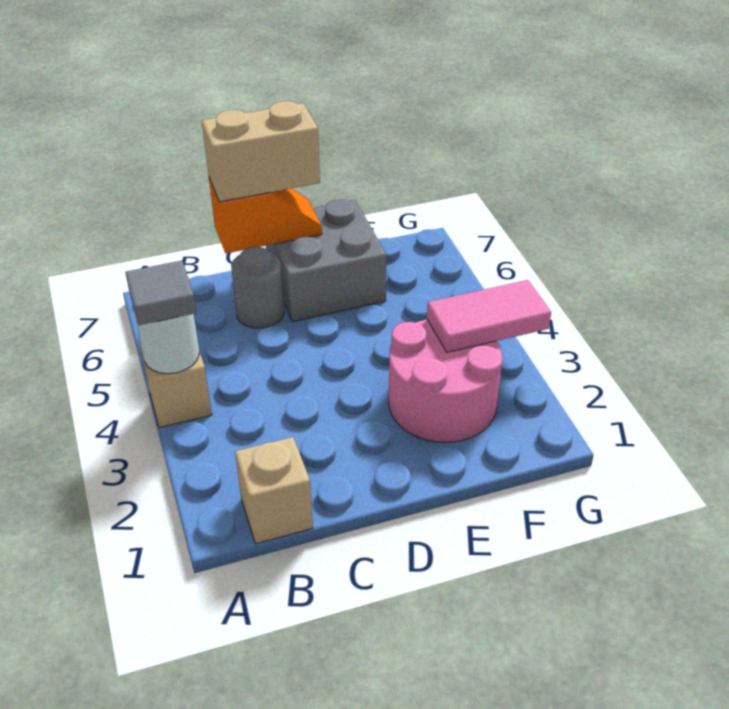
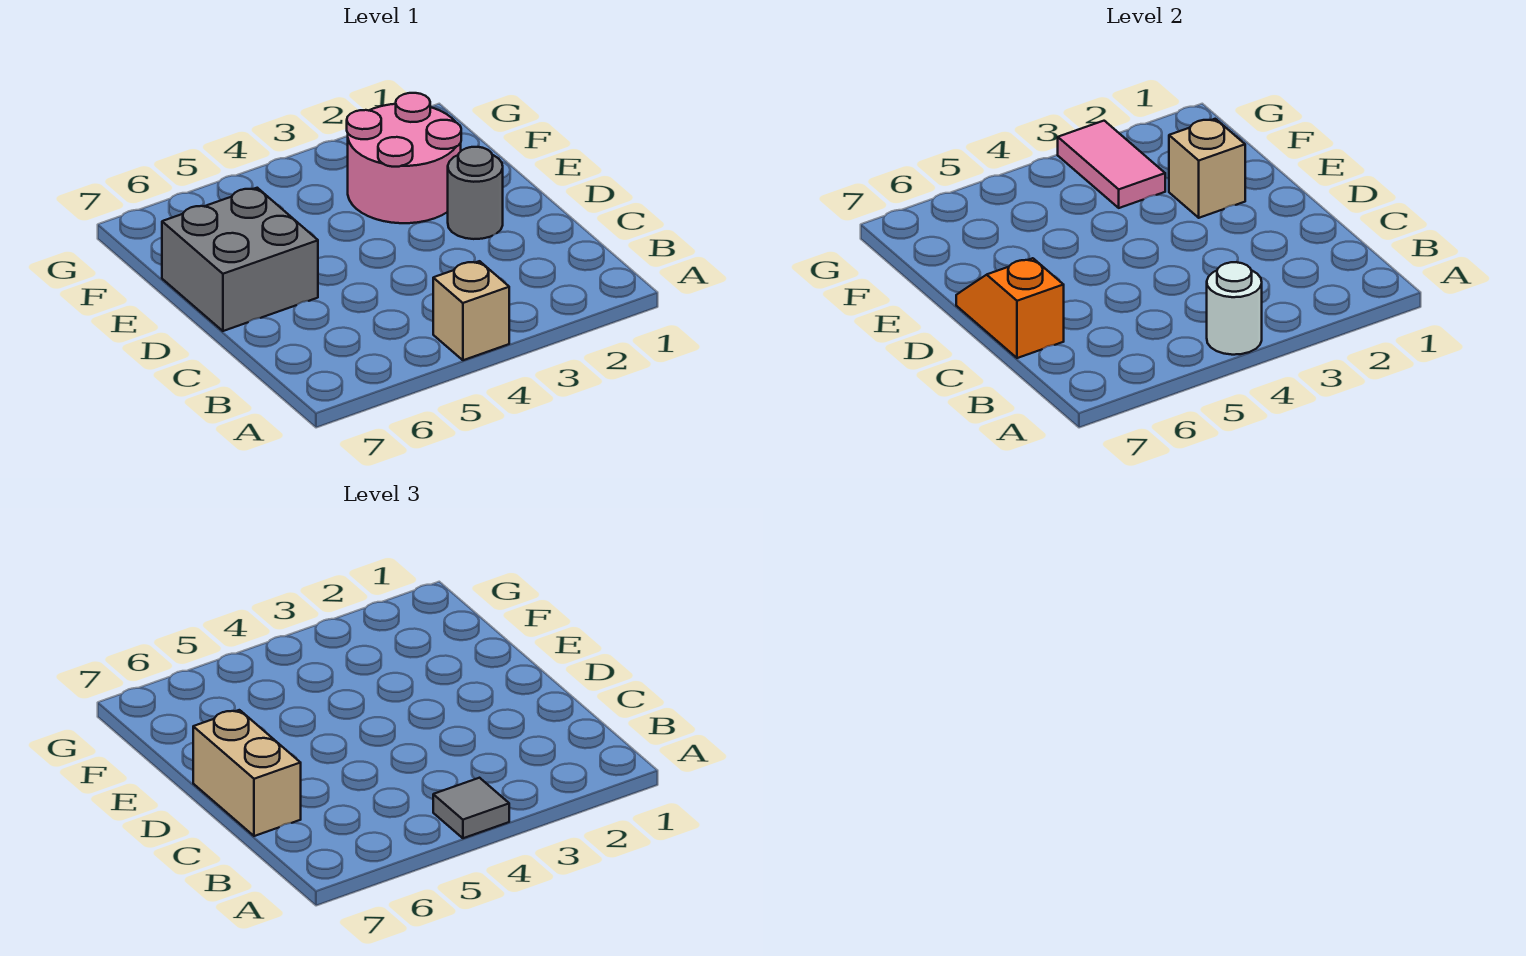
tan brick B1 level 1 -> tan brick E2 level 2
grey round brick C6 level 1 -> grey round brick D2 level 1

